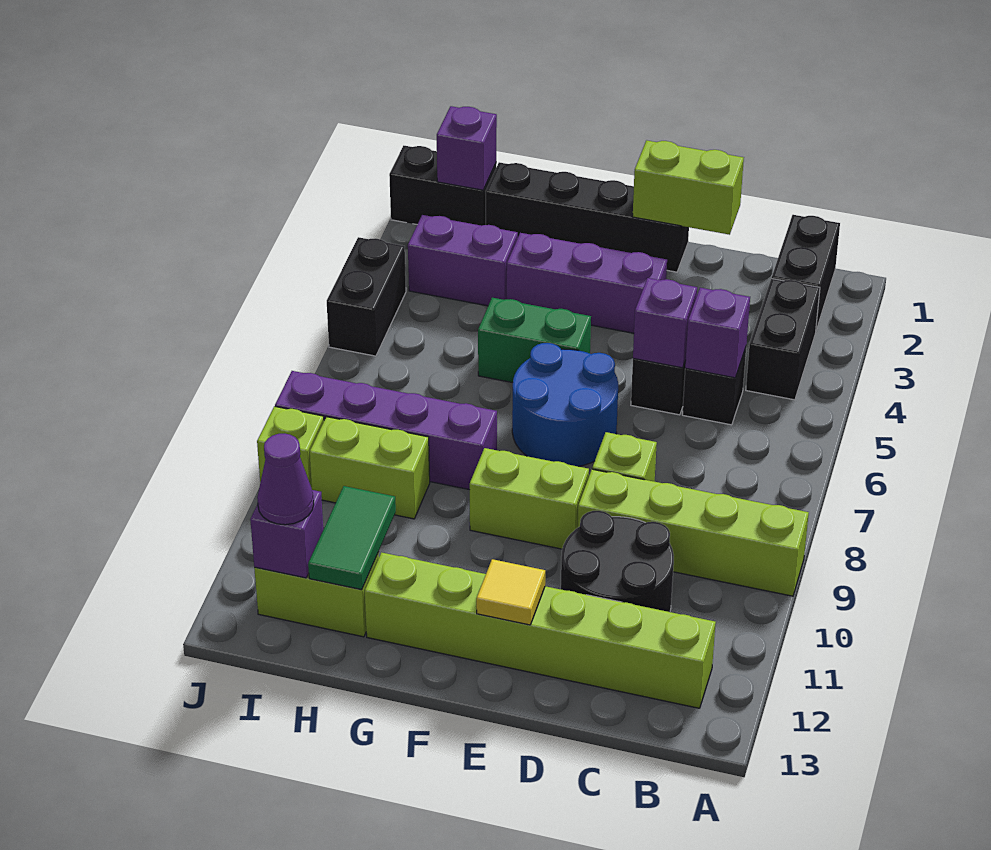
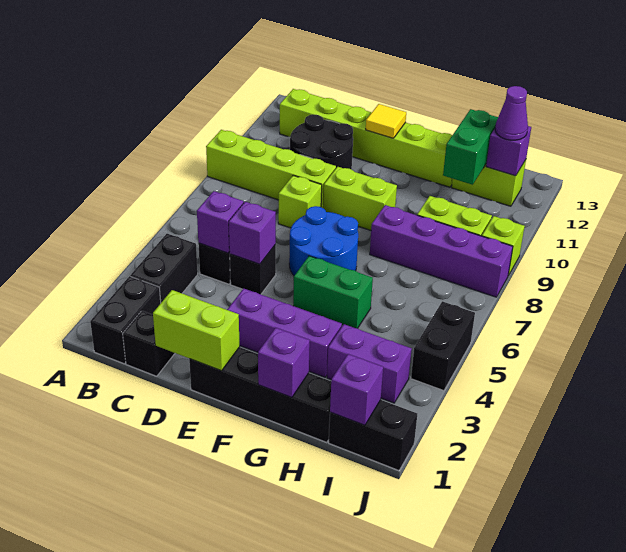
none -> black brick C1 level 1
none -> purple brick G1 level 2
green tile H11:H12 level 2 -> green brick H11:H12 level 2

